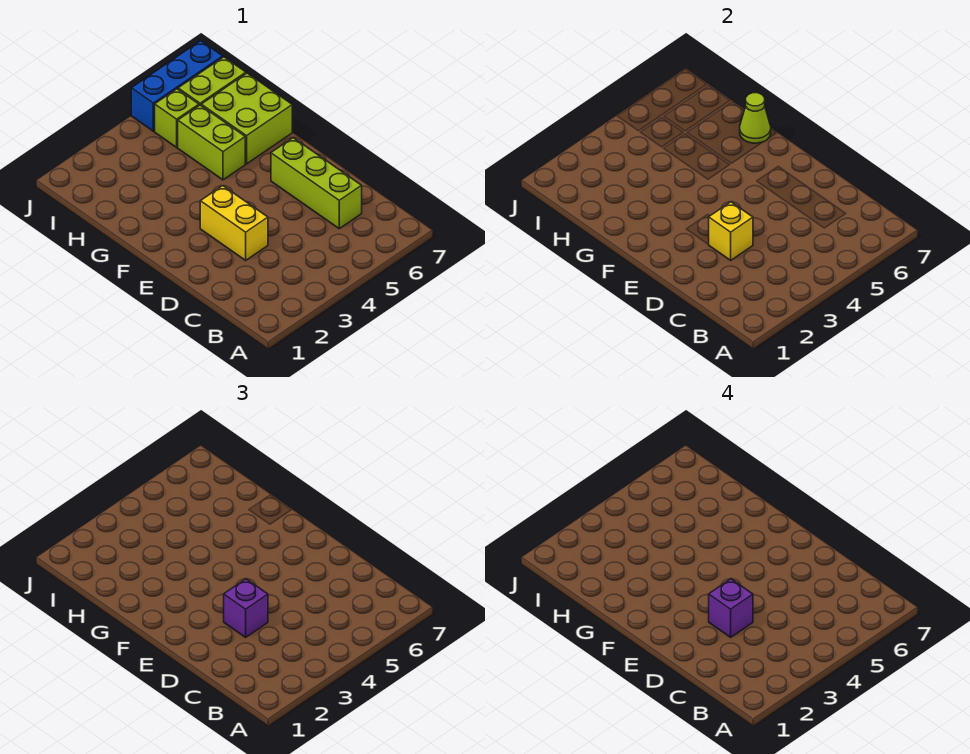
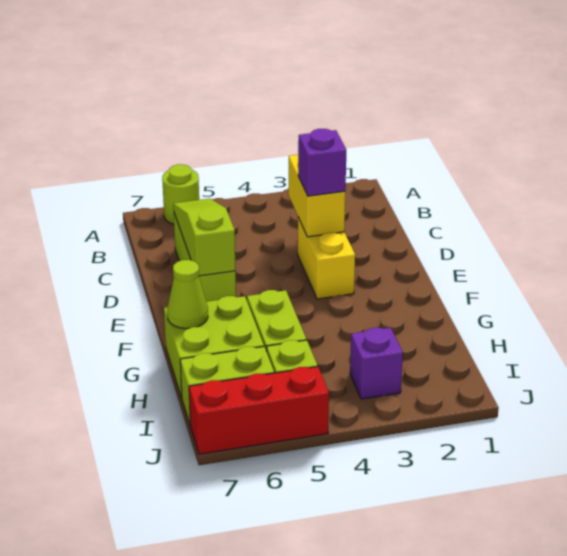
none -> lime round brick A6 level 1
none -> lime slope C6:E6 level 2 top E
yellow brick D3 level 2 -> yellow brick C3:D3 level 2
purple brick D3 level 4 -> purple brick I3 level 1
blue brick J5:J7 level 1 -> red brick J5:J7 level 1

